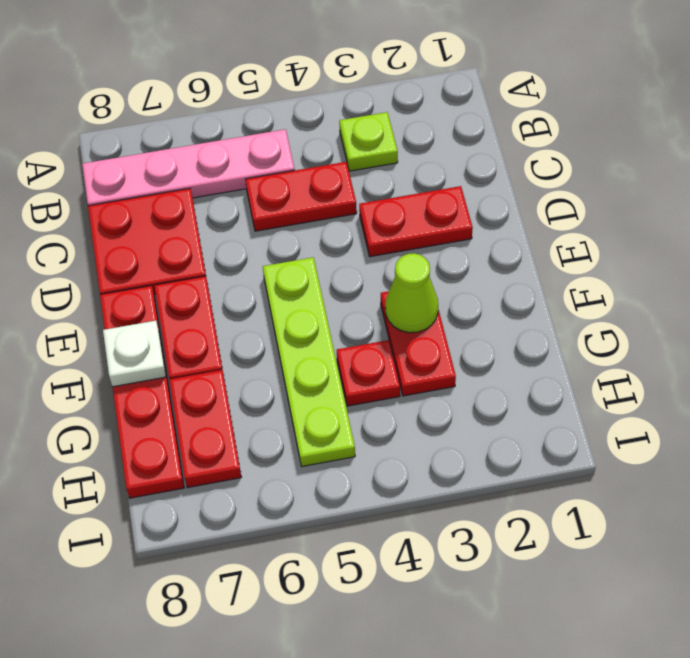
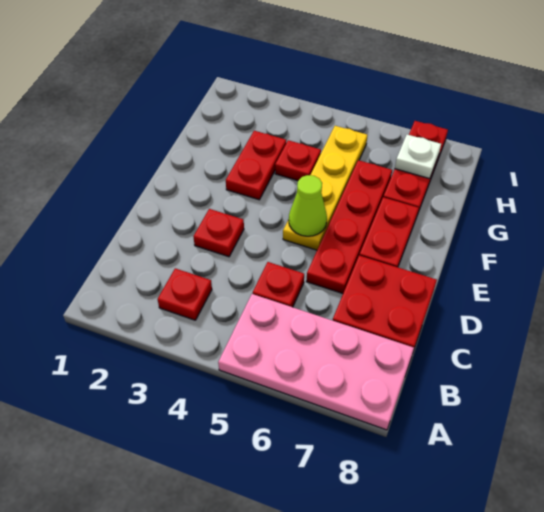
lime plate B3 level 1 -> red plate B3 level 1
pink plate B5:B8 level 1 -> pink plate A5:B8 level 1
red plate C4:C5 level 1 -> red plate C5 level 1
red plate D2:D3 level 1 -> red plate D3 level 1
lime plate E5:H5 level 1 -> yellow plate E5:H5 level 1
red plate E8:H8 level 1 -> red plate D6:G6 level 1
lime cone F3 level 2 -> lime cone E5 level 2
white plate F8 level 2 -> white plate H7 level 2
red plate G7:H7 level 1 -> red plate G7:I7 level 1

